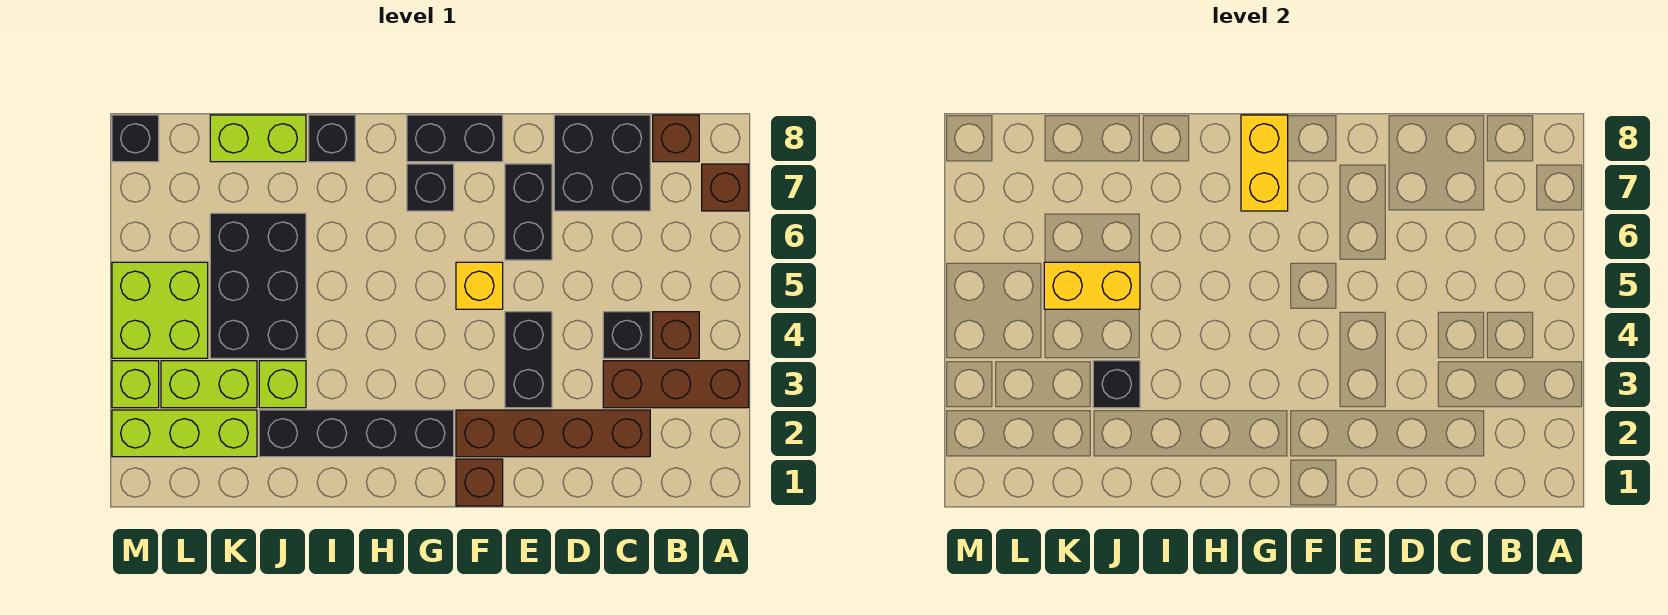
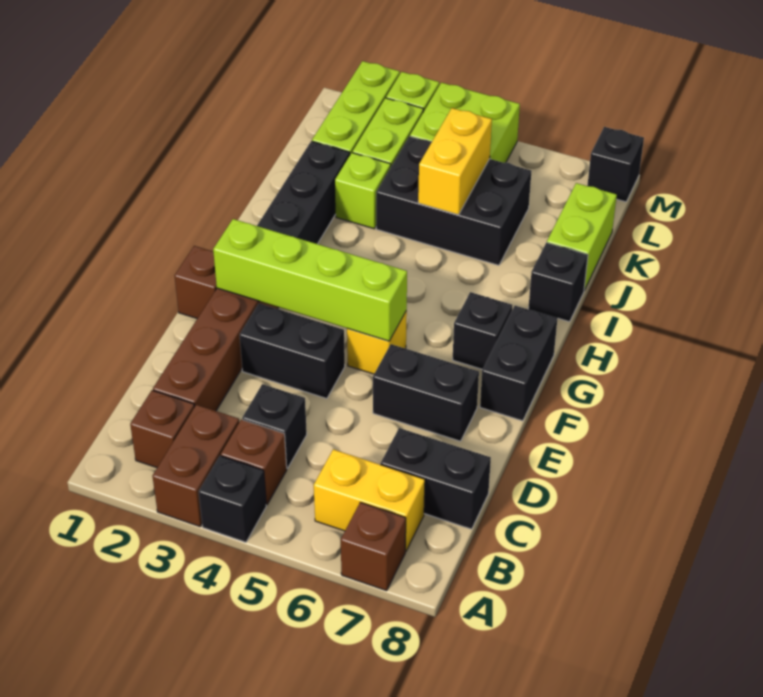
brown brick A3:C3 level 1 -> brown brick A3:B3 level 1
brown brick B8 level 1 -> brown brick B2 level 1
black brick C7:D8 level 1 -> black brick C7:C8 level 1
none -> lime brick F2:F5 level 2
yellow brick G7:G8 level 2 -> yellow brick B6:B7 level 1
black brick J3 level 2 -> black brick A4 level 1

